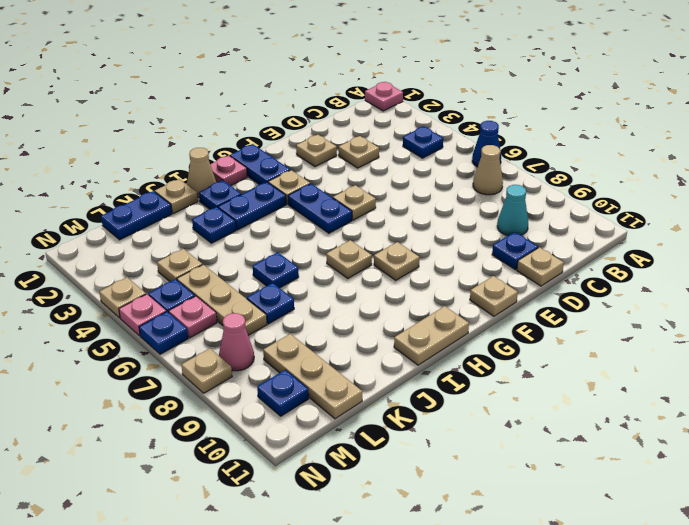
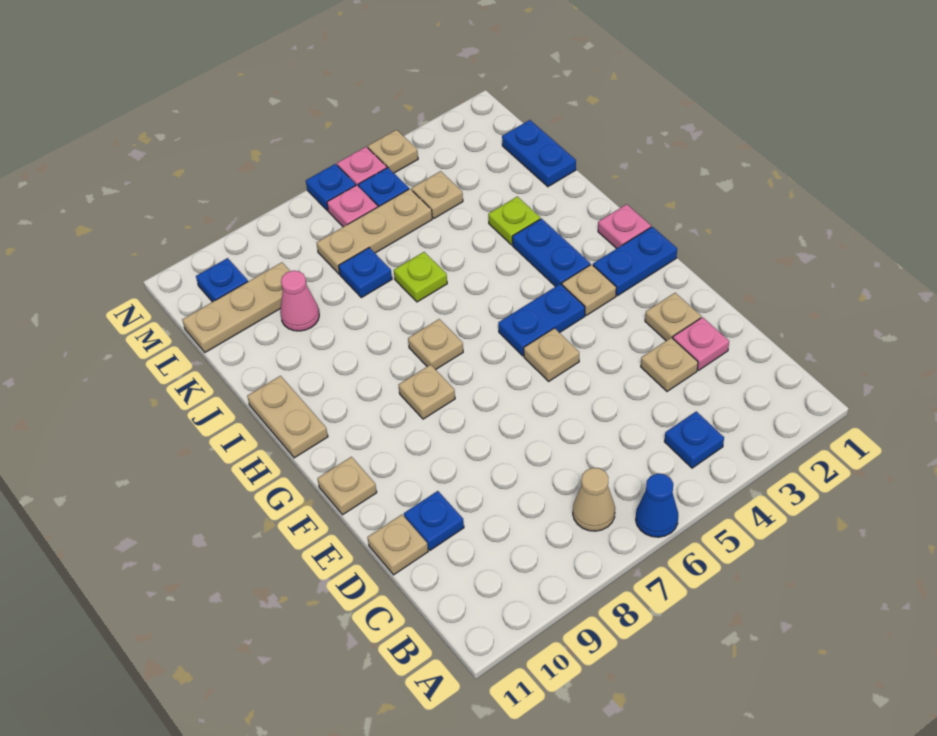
pink plate A1 level 1 -> pink plate D2 level 1
cyan cone C9 level 1 -> none
tan cone I1 level 1 -> none
blue plate I2 level 1 -> none
tan plate J1 level 1 -> none
blue plate J3 level 1 -> lime plate J3 level 1
blue plate J6 level 1 -> lime plate J6 level 1
pink cone M8 level 1 -> pink cone K9 level 1
tan plate N8 level 1 -> none

